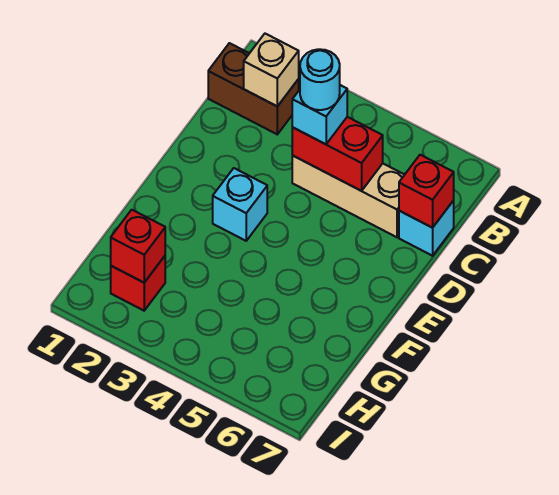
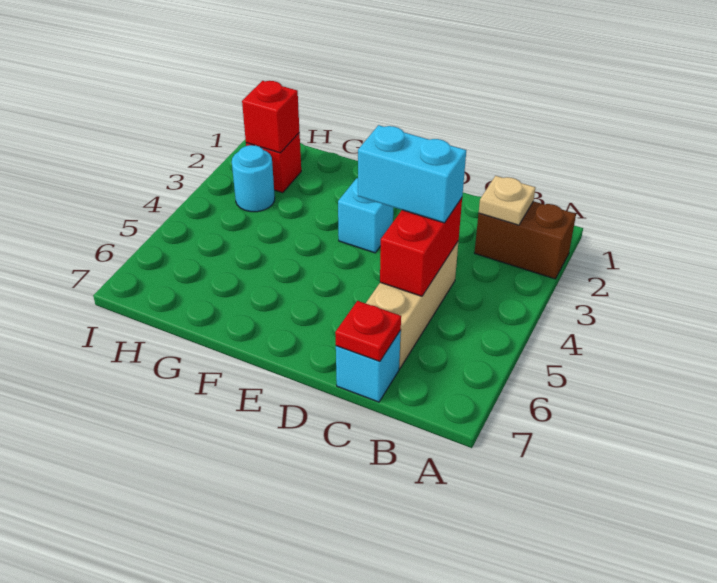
brown brick B1:B2 level 1 -> brown brick A2:B2 level 1
tan brick B2 level 2 -> tan plate B2 level 2
cyan brick C4 level 3 -> cyan brick C4:D4 level 3
cyan round brick C4 level 4 -> cyan round brick H3 level 1
red brick C7 level 2 -> red plate C7 level 2

